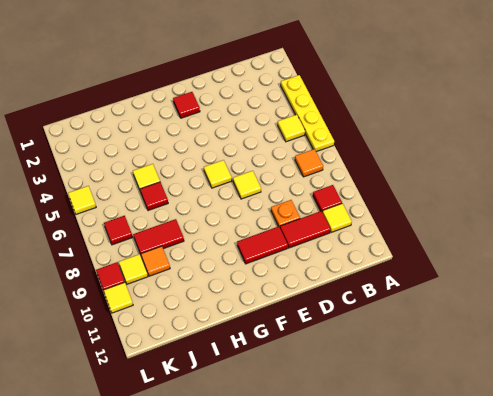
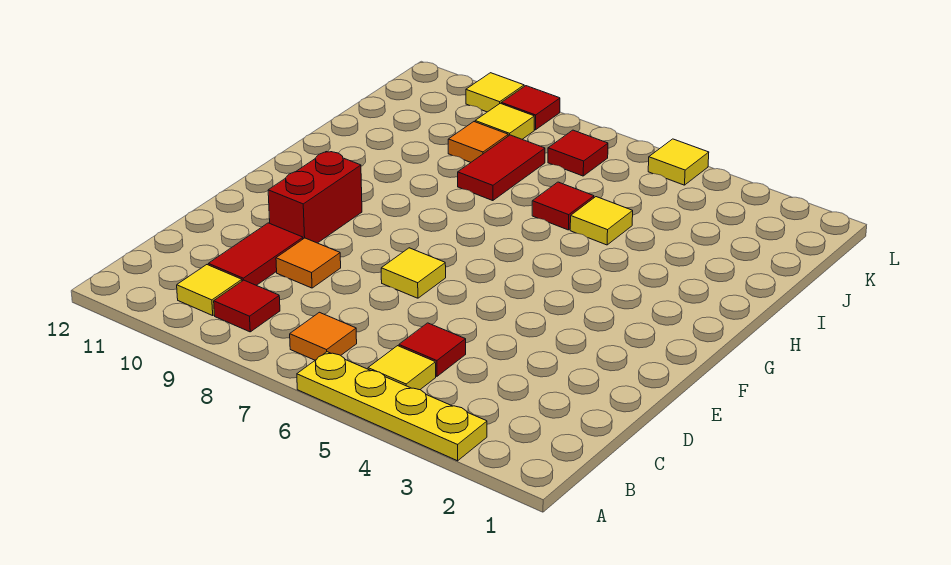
orange plate D9 level 1 -> orange tile D9 level 1
red tile E10:F10 level 1 -> red brick E10:F10 level 1
red tile F2 level 1 -> red tile C5 level 1
yellow tile F6 level 1 -> none

